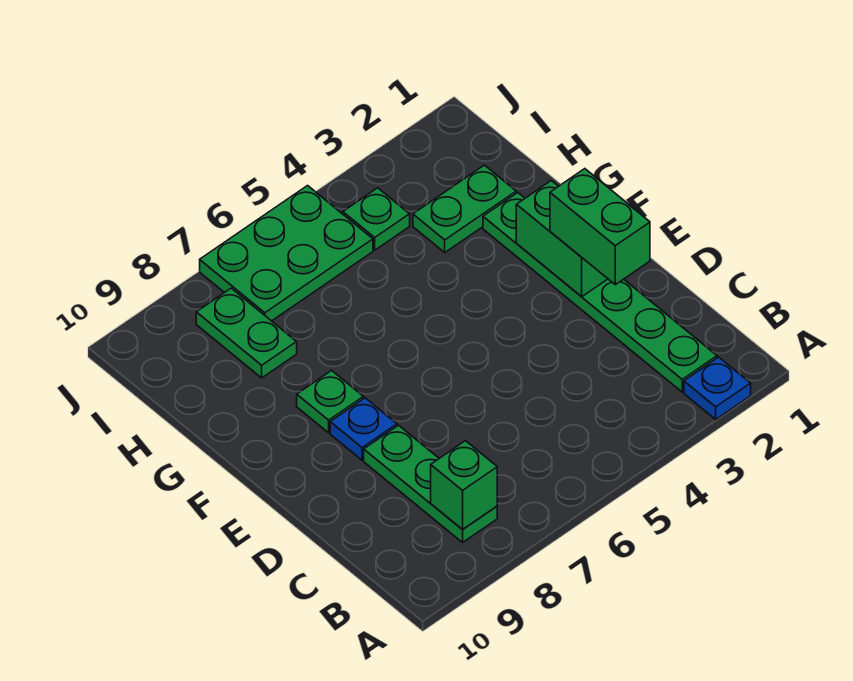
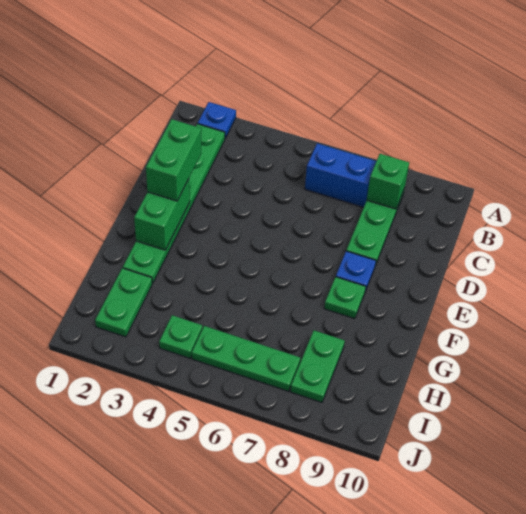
none -> blue brick B6:B7 level 1
green plate H2:H3 level 1 -> green plate H2:I2 level 1
green plate I5:J7 level 1 -> green plate I5:I7 level 1

